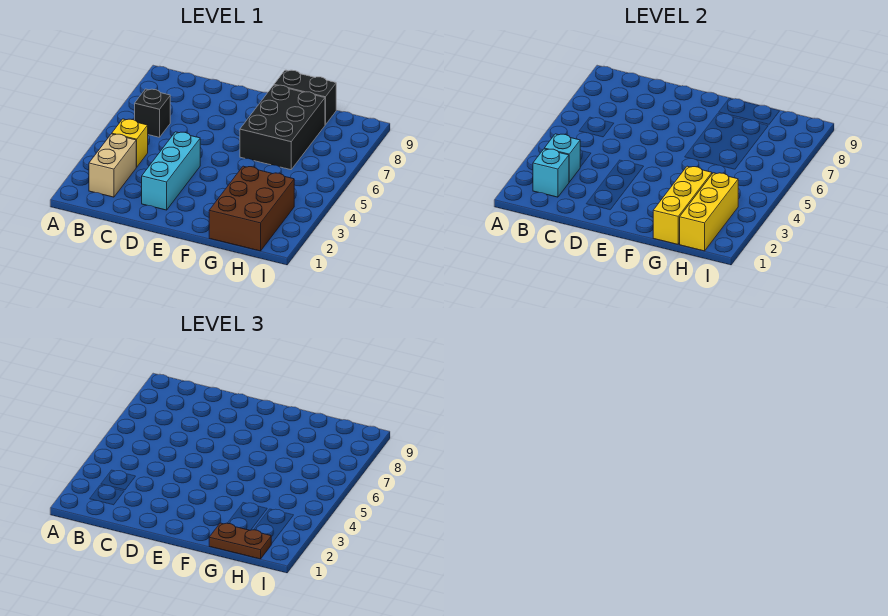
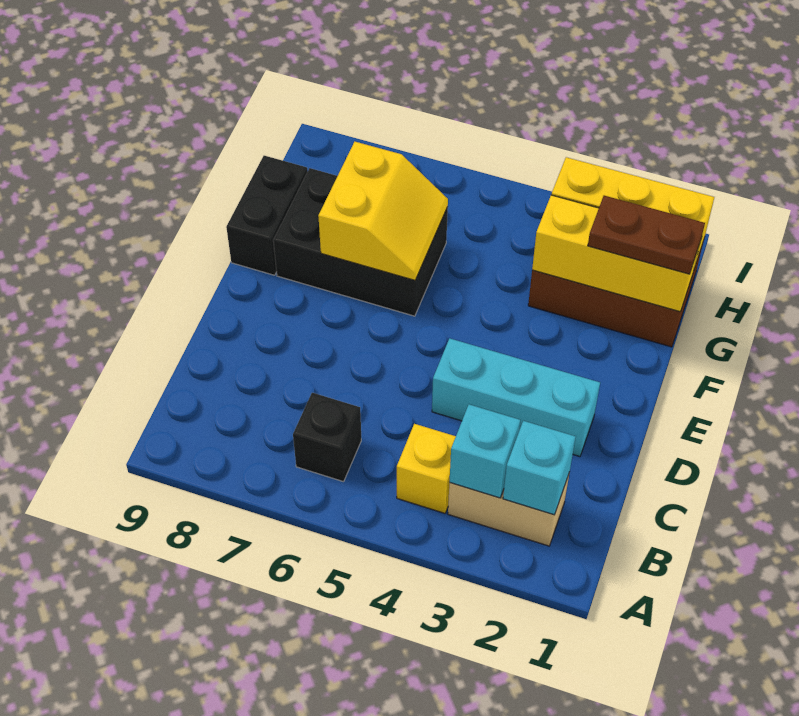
none -> yellow slope F6:G7 level 2 top 7
brown plate G1:H1 level 3 -> brown plate G1:G2 level 3

